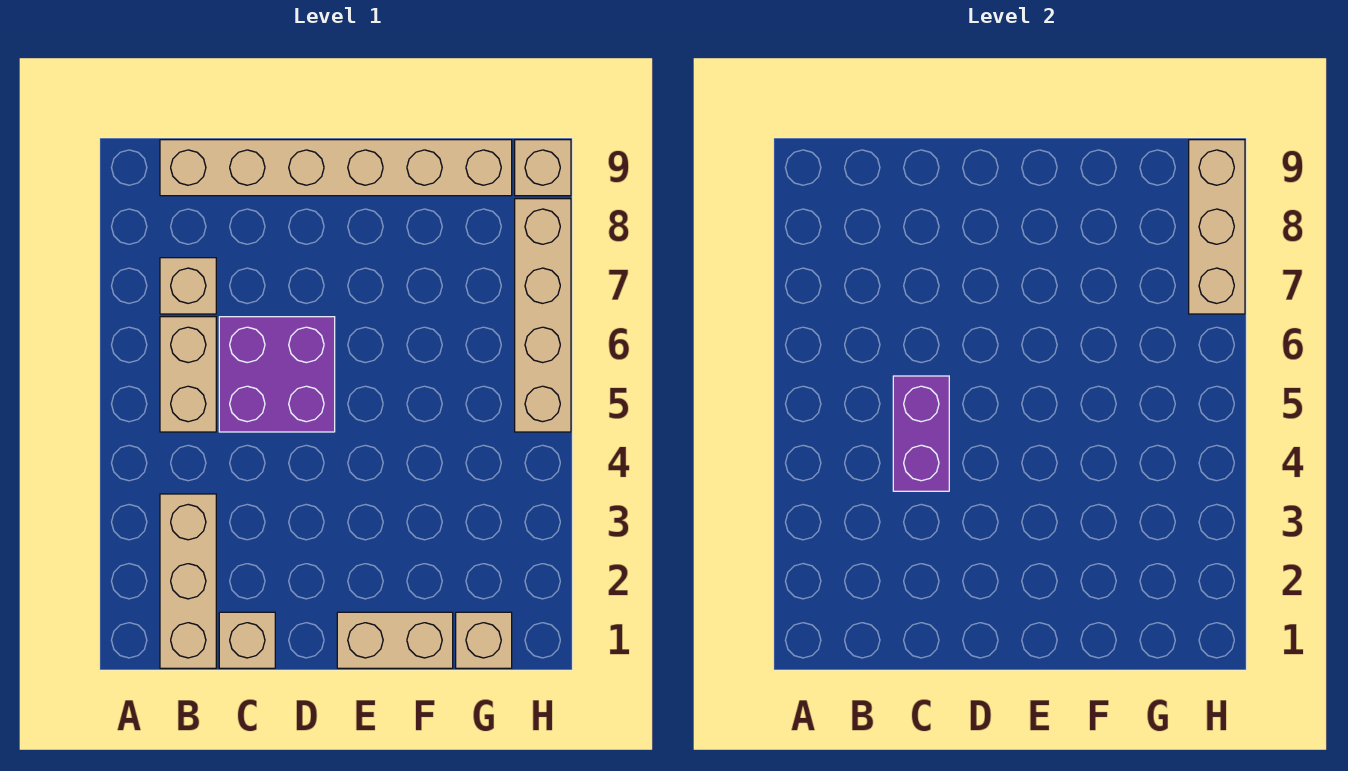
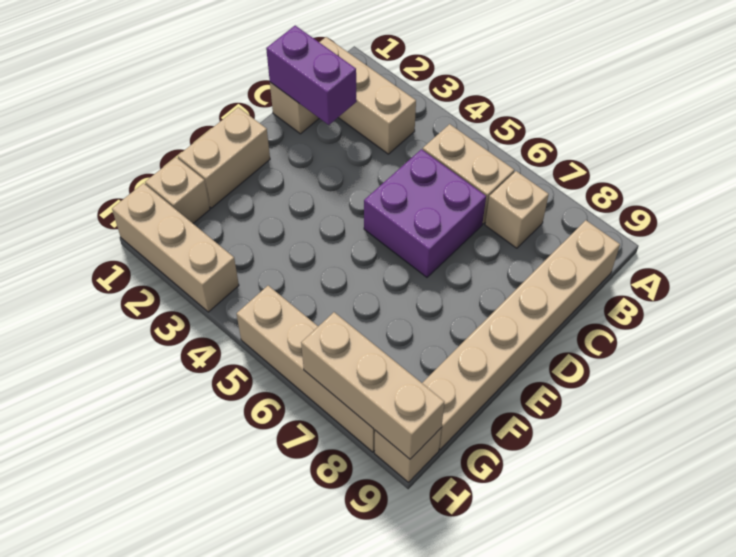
purple brick C4:C5 level 2 -> purple brick C1:C2 level 2
none -> tan brick H1:H3 level 1

